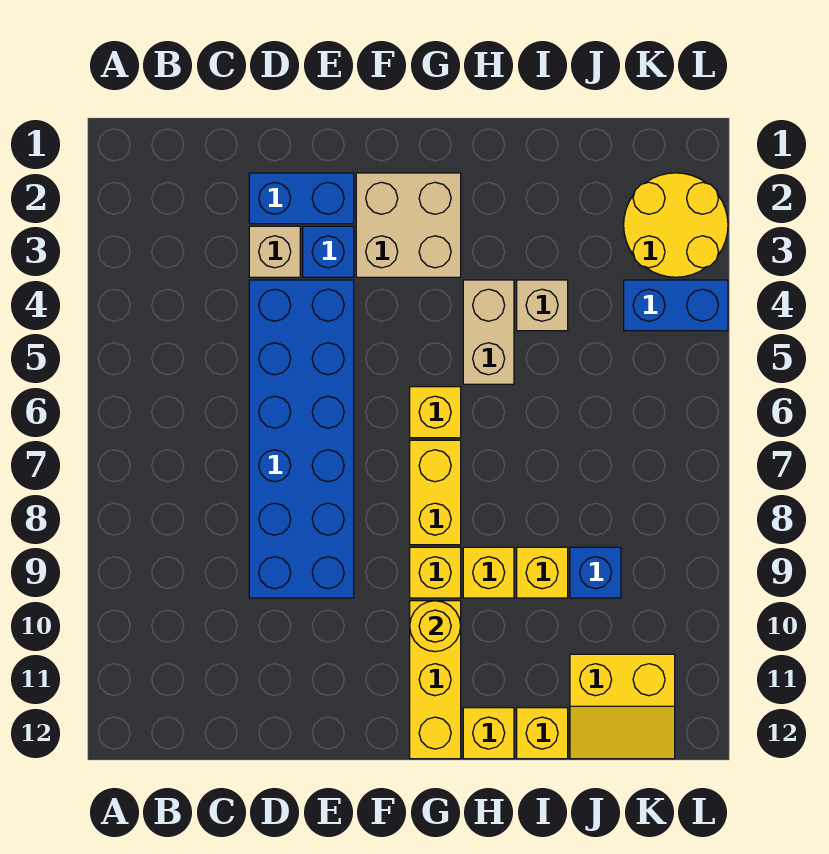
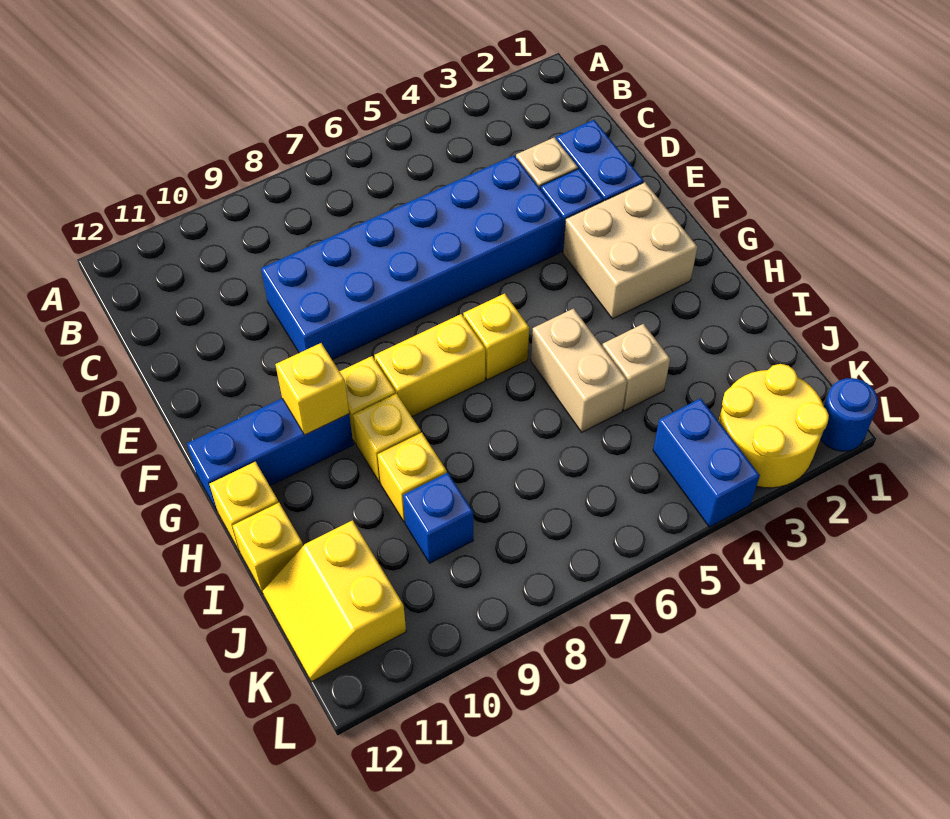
yellow brick G10:G12 level 1 -> blue brick G10:G12 level 1
yellow round brick G10 level 2 -> yellow brick G10 level 2
tan brick H4:H5 level 1 -> tan brick H5:I5 level 1
none -> blue round brick L1 level 1

